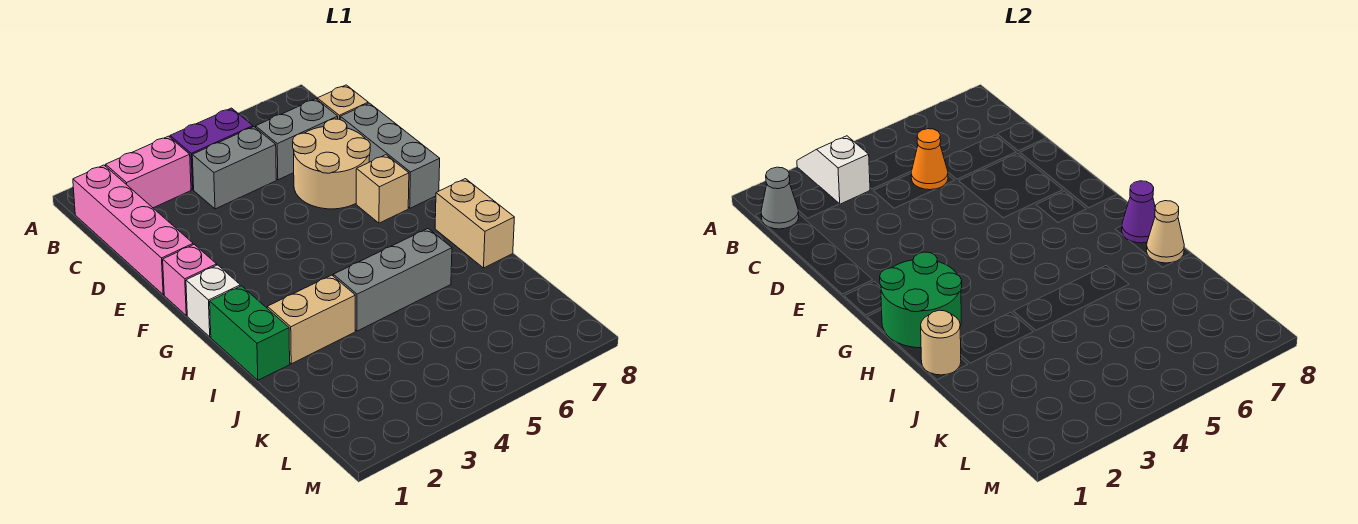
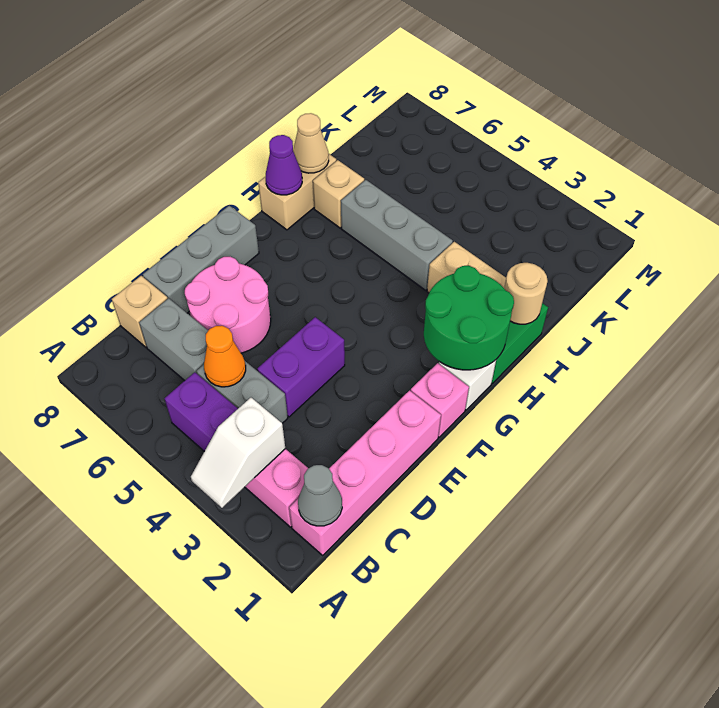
none -> purple brick D4:E4 level 1
tan round brick D6:E7 level 1 -> pink round brick D6:E7 level 1
tan brick F7 level 1 -> tan brick I7 level 1

